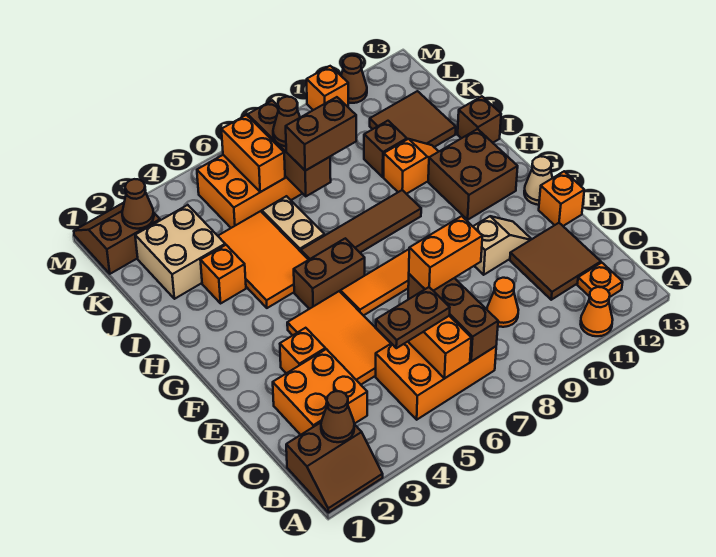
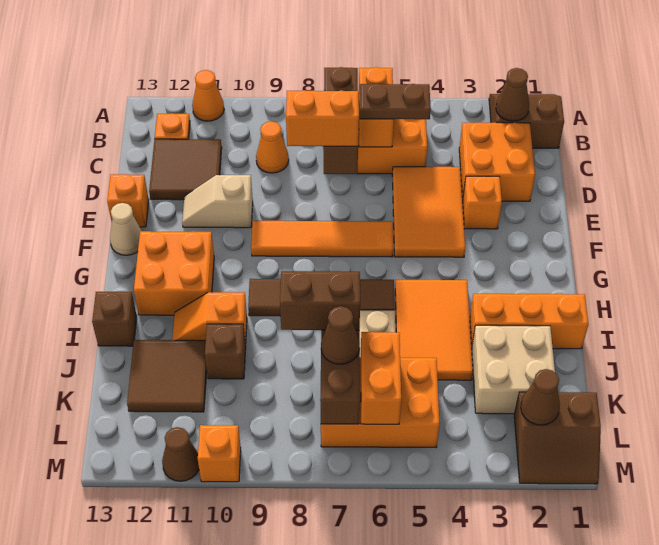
brown brick G5:G6 level 1 -> none
brown brick G11:H12 level 1 -> orange brick G11:H12 level 1
orange brick I3 level 1 -> orange brick I1:I3 level 1

